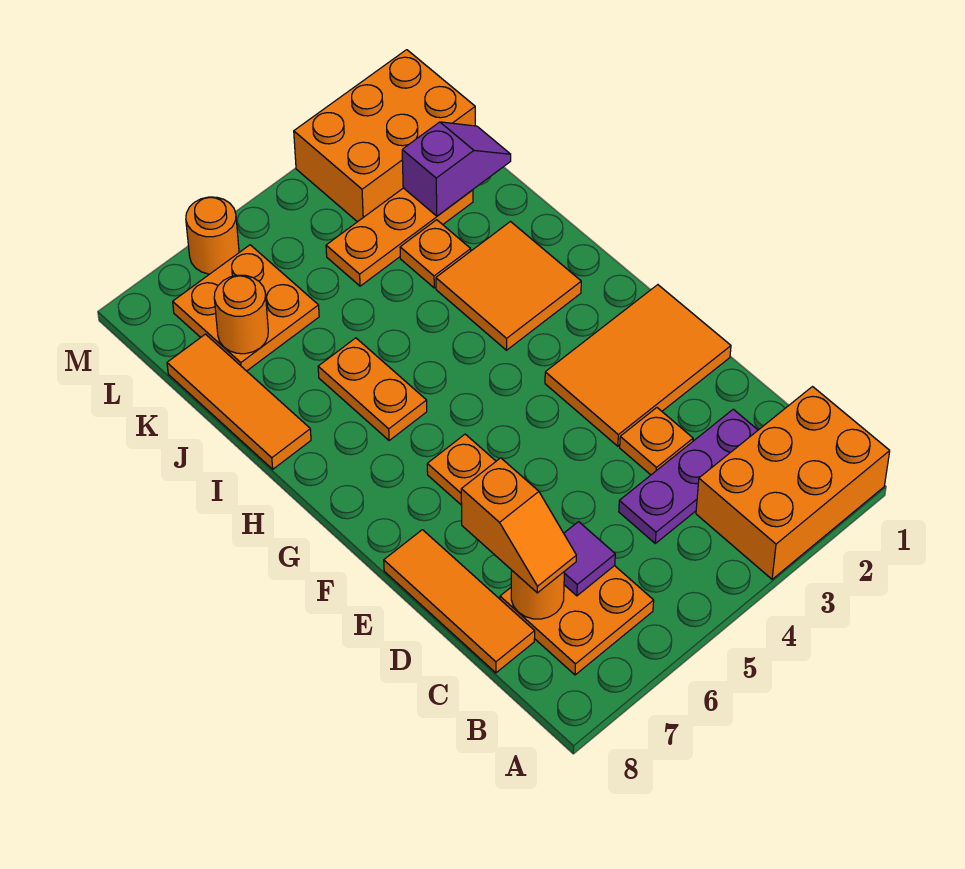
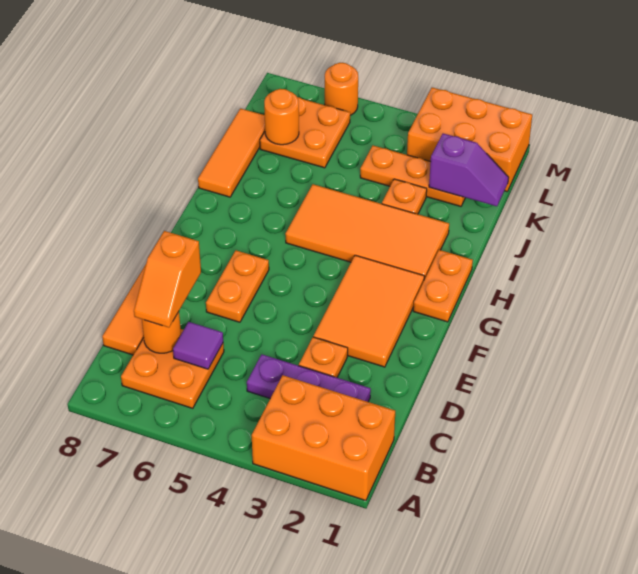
orange tile E1:F3 level 1 -> orange tile E2:G3 level 1
orange tile H2:I3 level 1 -> orange tile H2:I5 level 1
orange plate H6:I6 level 1 -> orange plate G1:H1 level 1

